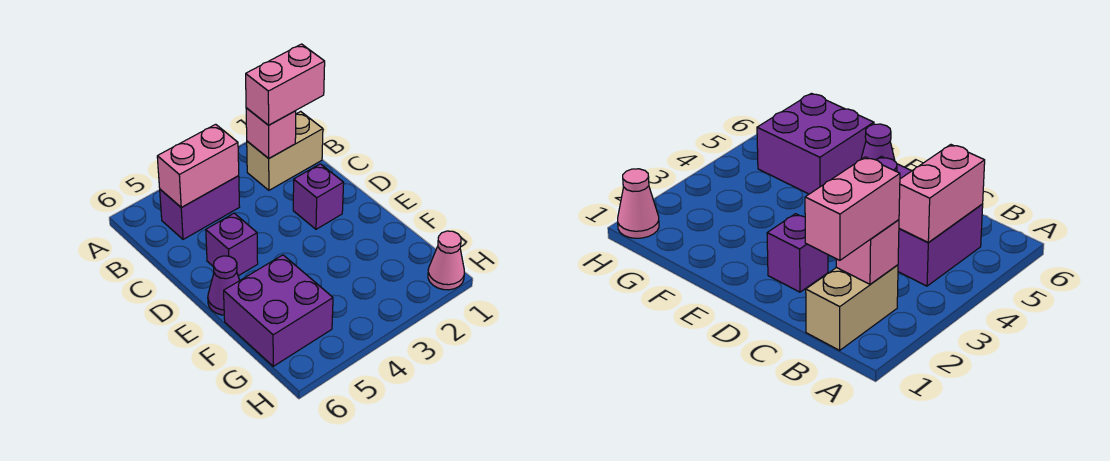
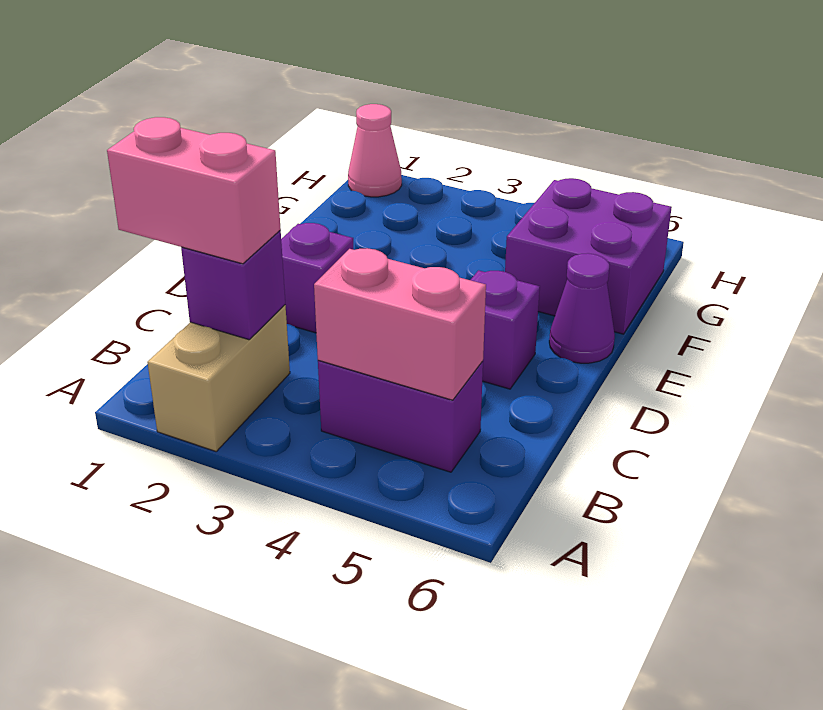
tan brick B1:B2 level 1 -> tan brick A2:B2 level 1
pink brick B2 level 2 -> purple brick B2 level 2

